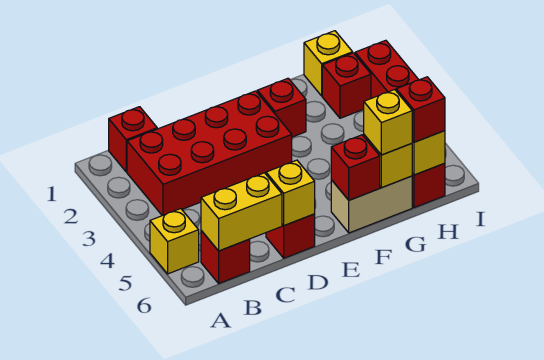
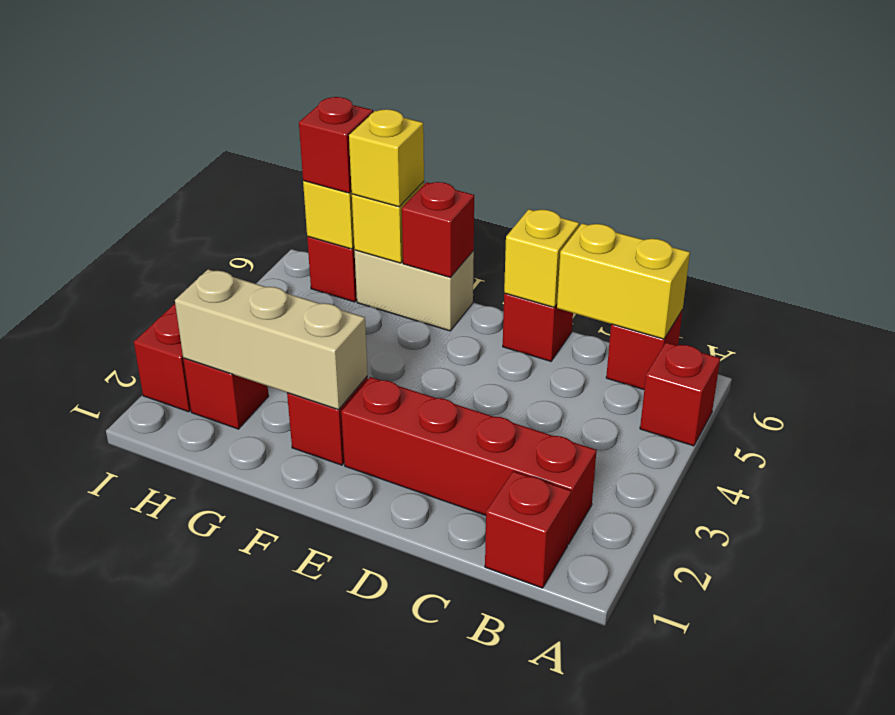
yellow brick A5 level 1 -> red brick A5 level 1
red brick B2:E3 level 1 -> red brick B2:E2 level 1
none -> tan brick F2:H2 level 2
yellow brick H1 level 1 -> none

